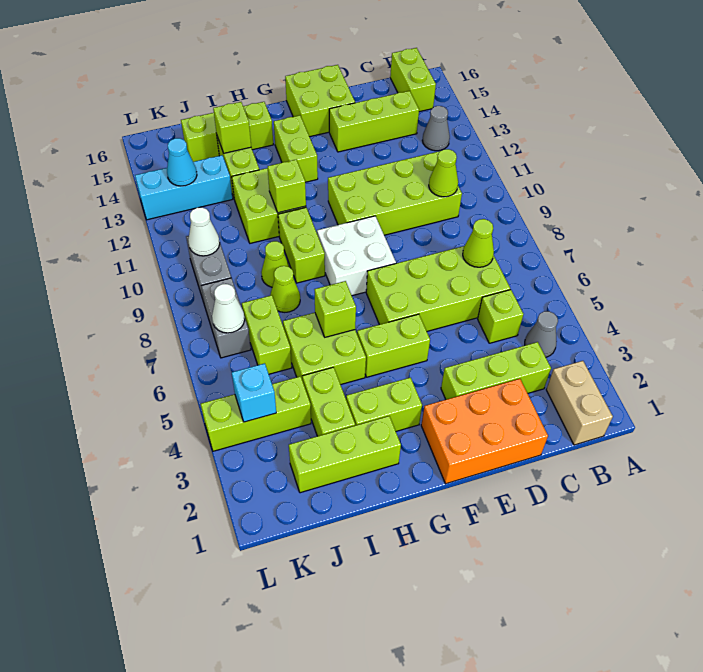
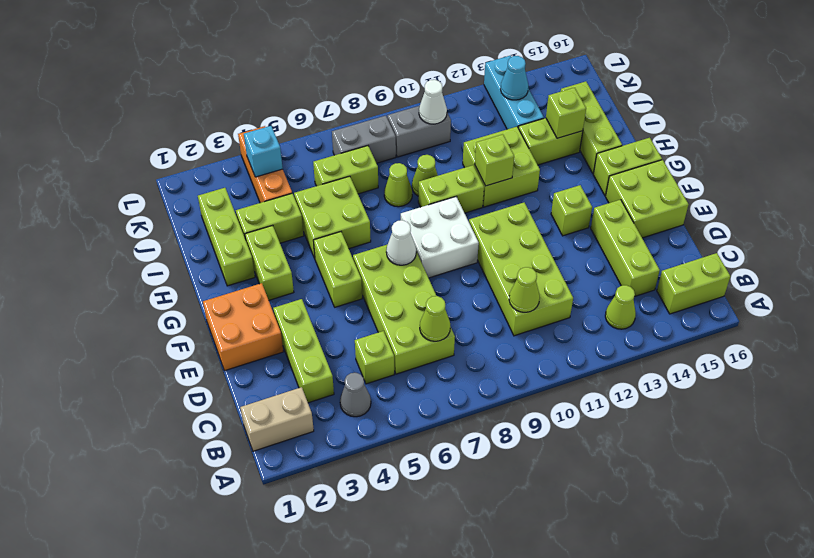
grey cone B13 level 1 -> lime cone B13 level 1
orange brick D1:F2 level 1 -> orange brick E1:F2 level 1
lime brick G13:G14 level 1 -> lime brick G15:G16 level 1
lime brick H6 level 2 -> lime brick F13 level 1
lime brick J4:L4 level 1 -> orange brick J4:L4 level 1
white cone K7 level 2 -> white cone F7 level 2

